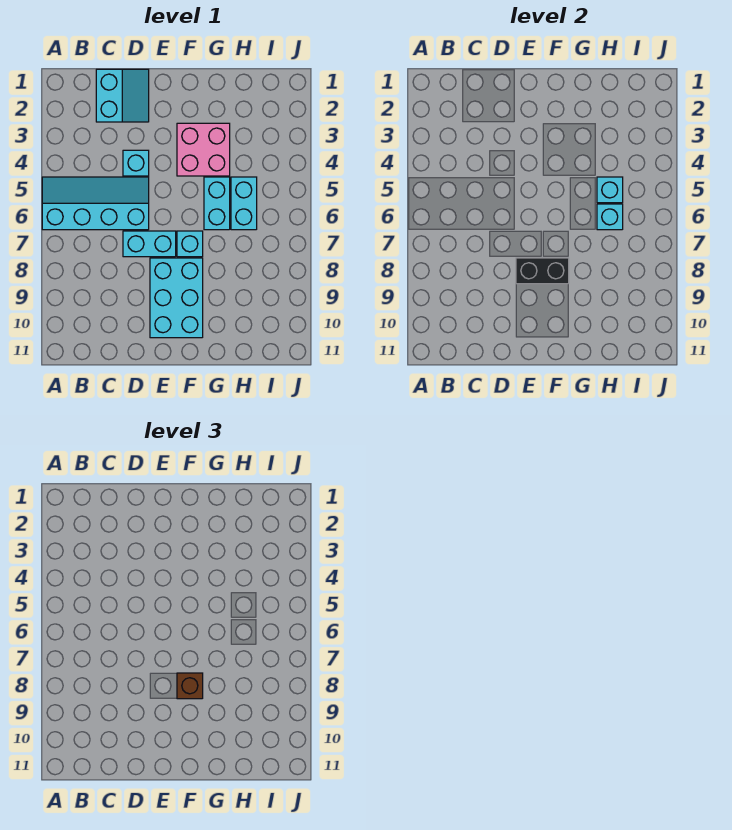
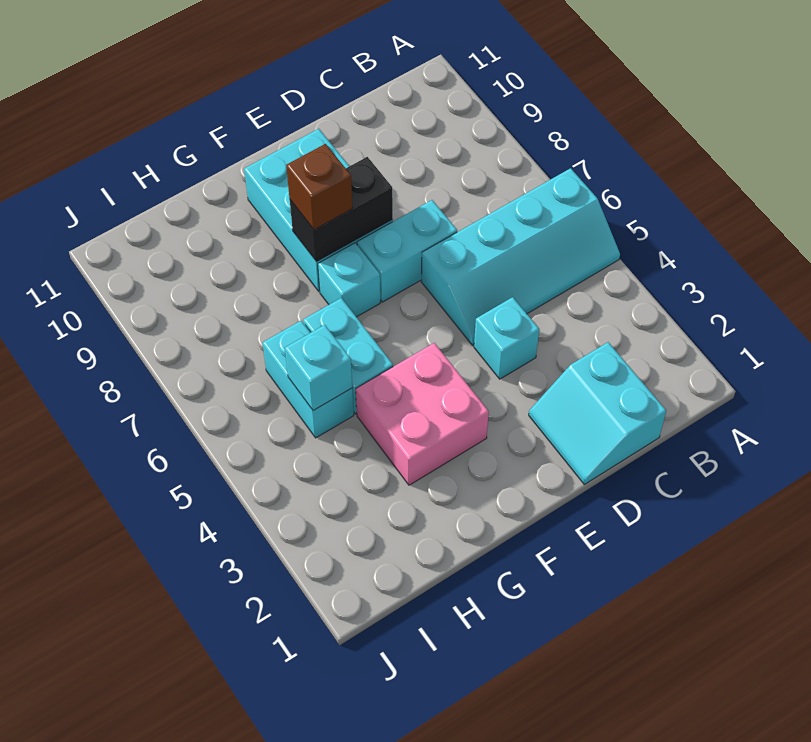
cyan brick H6 level 2 -> none

